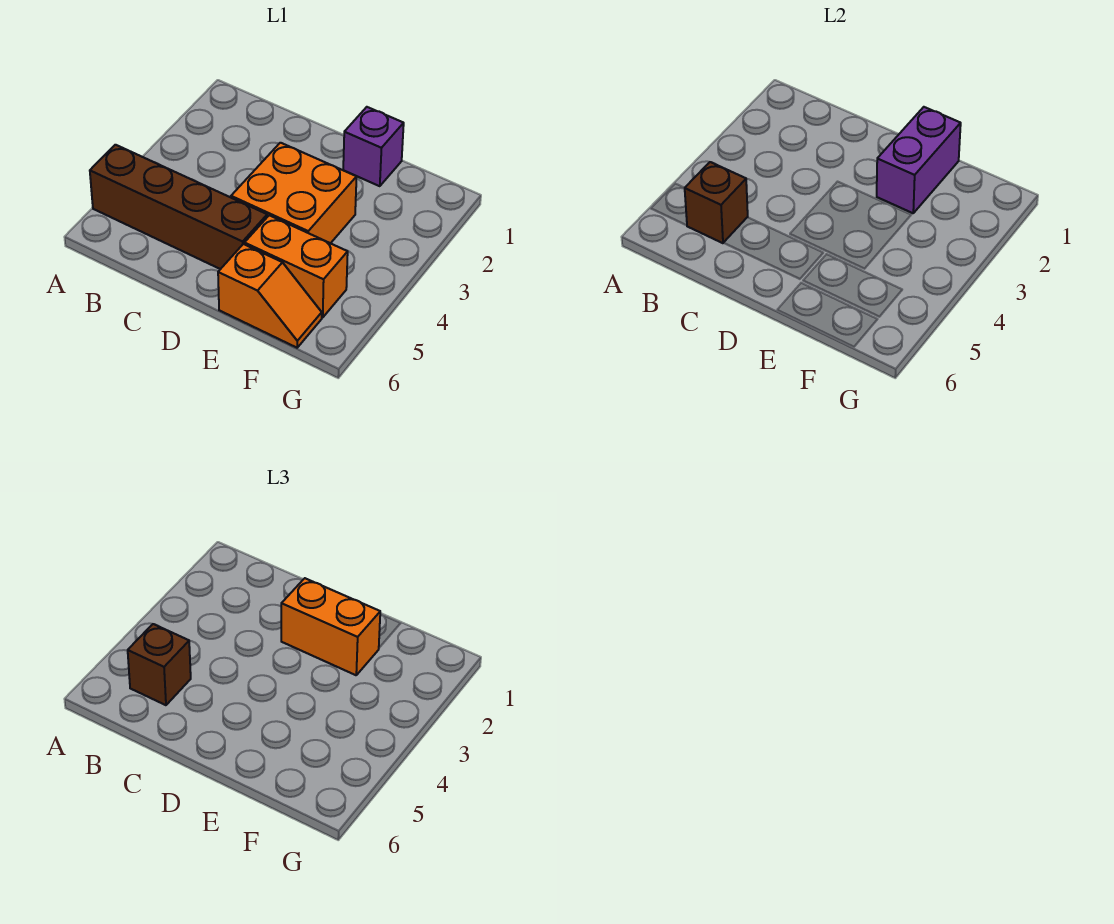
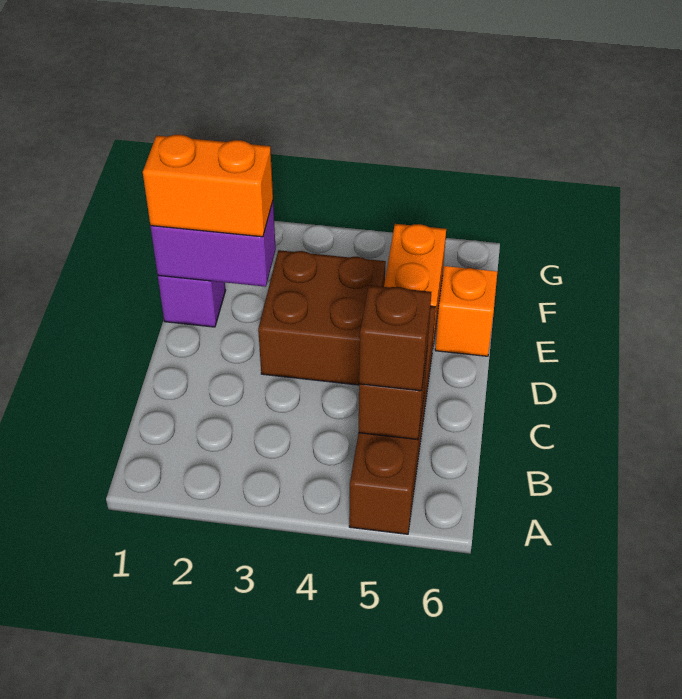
orange brick D2:E2 level 3 -> orange brick E1:E2 level 3
orange brick D3:E4 level 1 -> brown brick D3:E4 level 1

